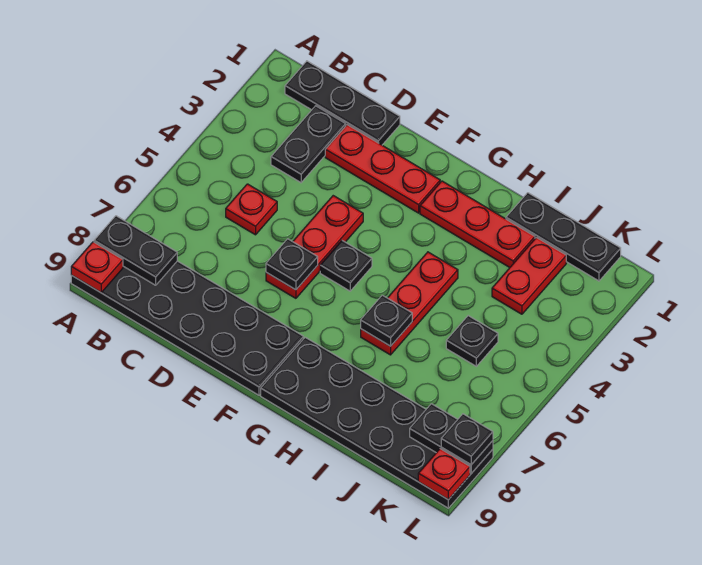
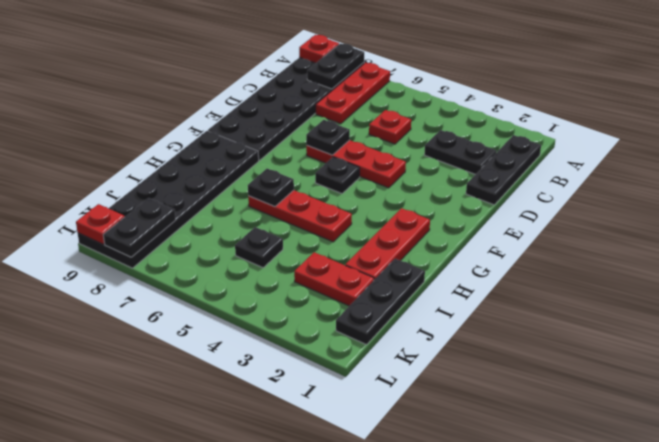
red plate D2:F2 level 1 -> red plate A7:C7 level 1
black plate L8 level 3 -> none

